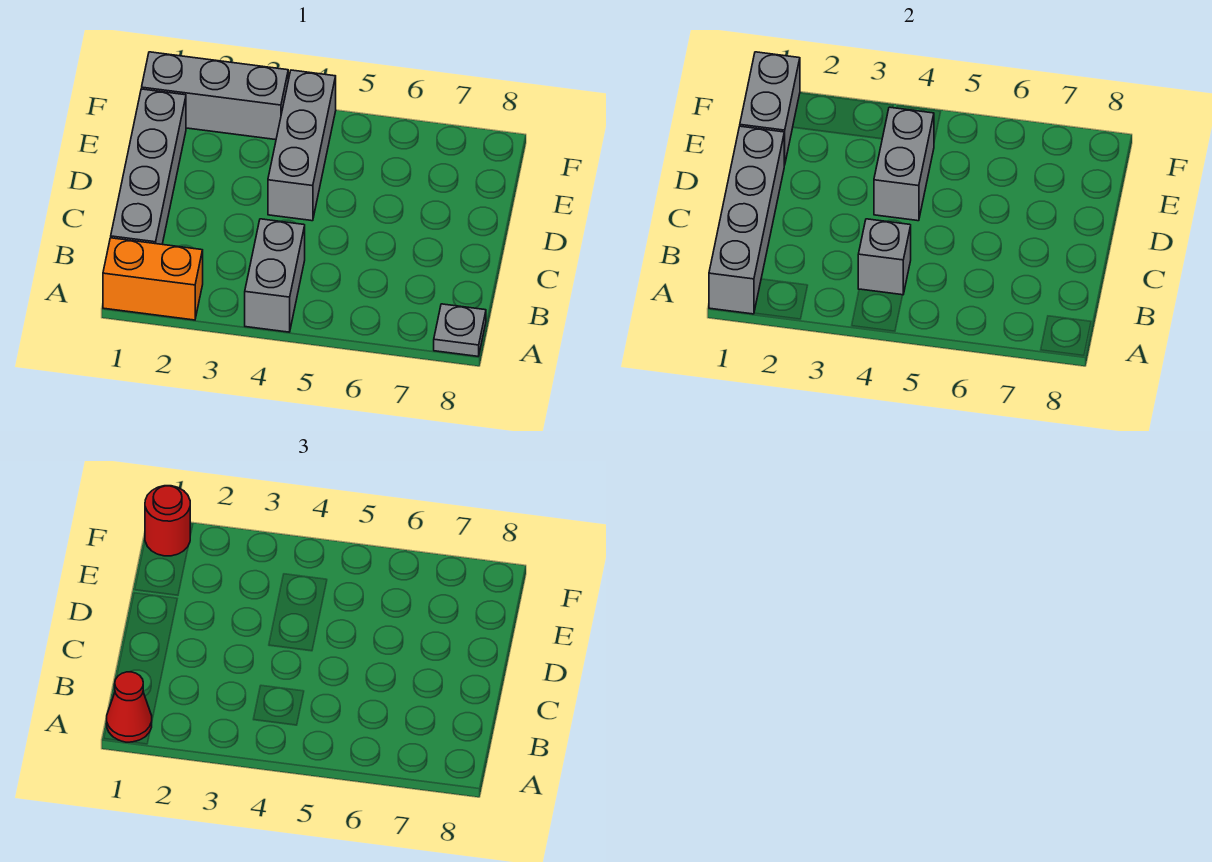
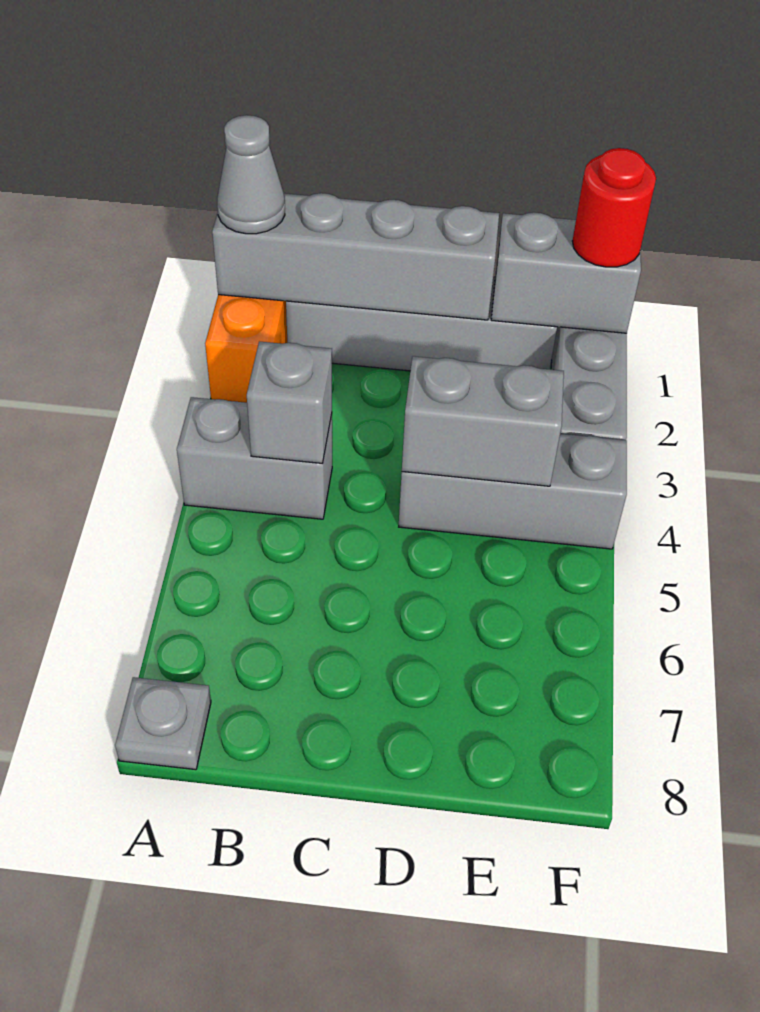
red cone A1 level 3 -> grey cone A1 level 3

